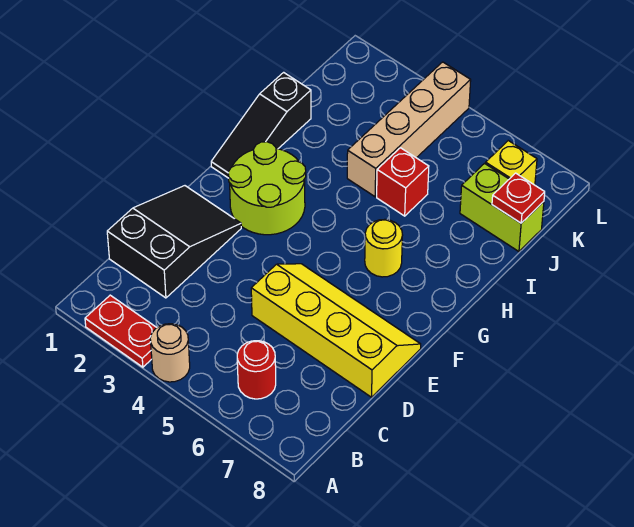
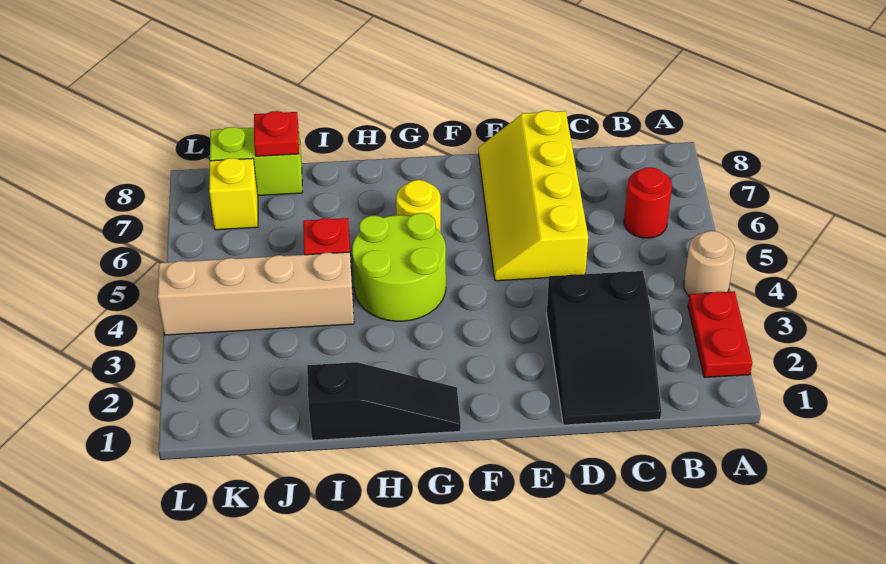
black slope C1:E2 level 1 top C -> black slope C1:D3 level 1 top 3
lime round brick F2:G3 level 1 -> lime round brick G4:H5 level 1
lime brick J7:J8 level 1 -> lime brick J8:K8 level 1

